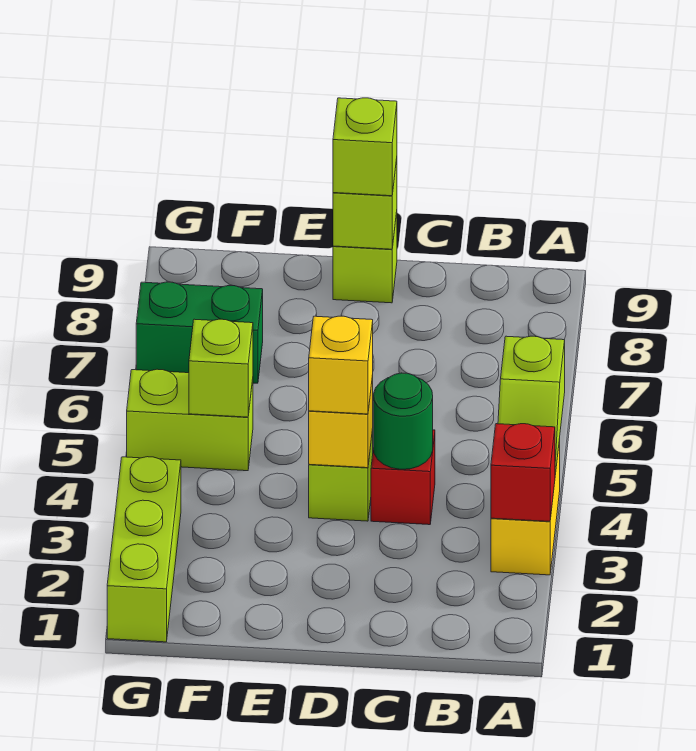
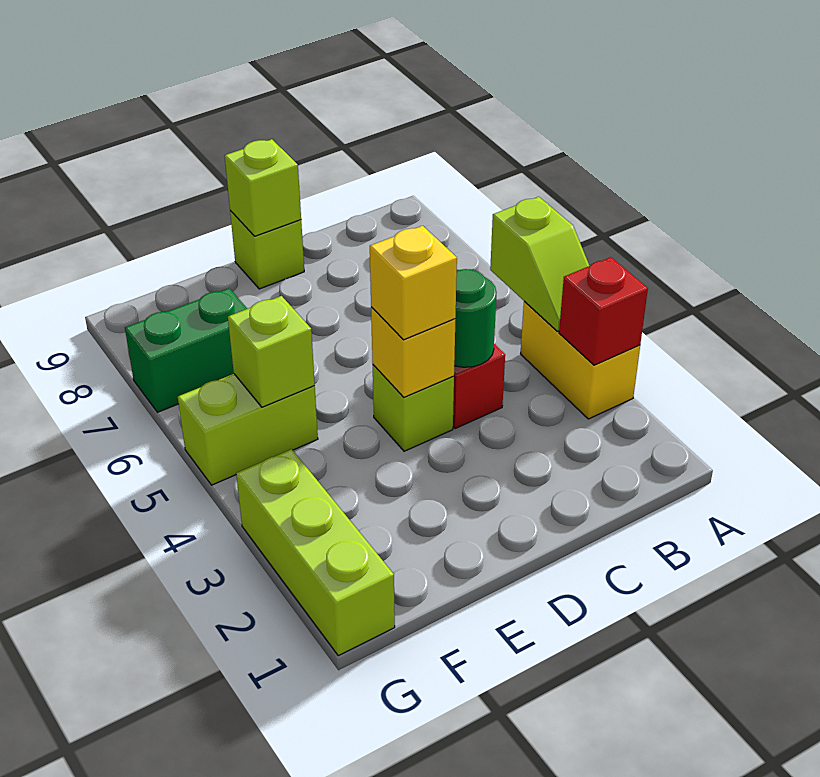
lime brick D9 level 3 -> none

